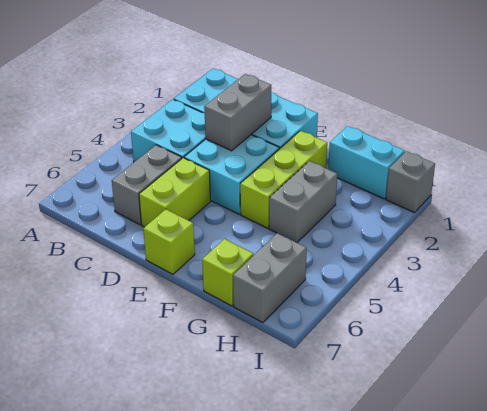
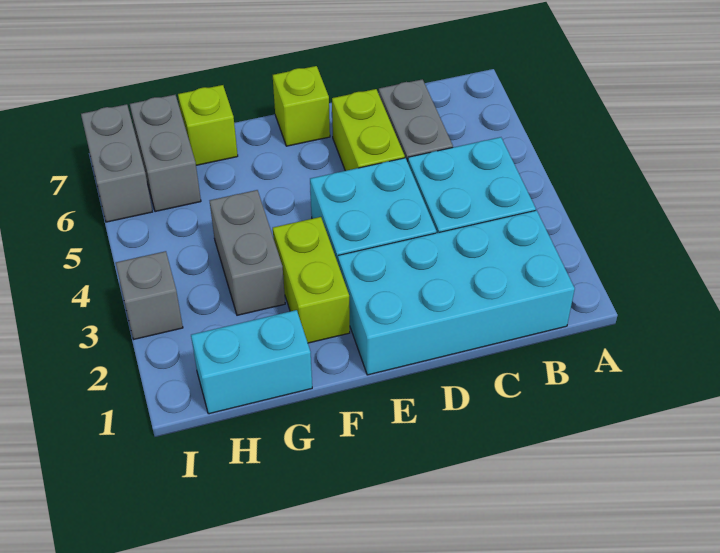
grey brick D2:D3 level 2 -> grey brick I6:I7 level 1
lime brick F2:F4 level 1 -> lime brick F2:F3 level 1
grey brick I1 level 1 -> grey brick I3 level 1

